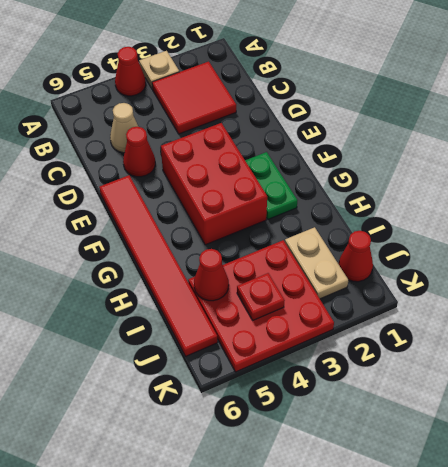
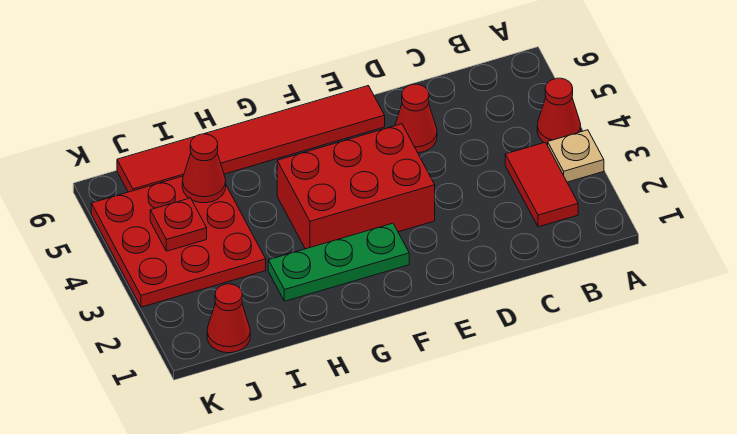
red tile B2:C3 level 1 -> red tile B2:B3 level 1
tan cone C5 level 1 -> none
green plate F2:G2 level 1 -> green plate F2:H2 level 1
tan plate I2:J2 level 1 -> none

